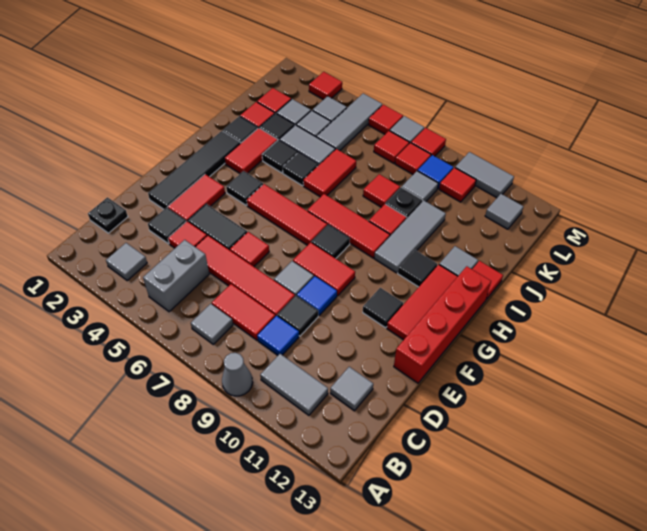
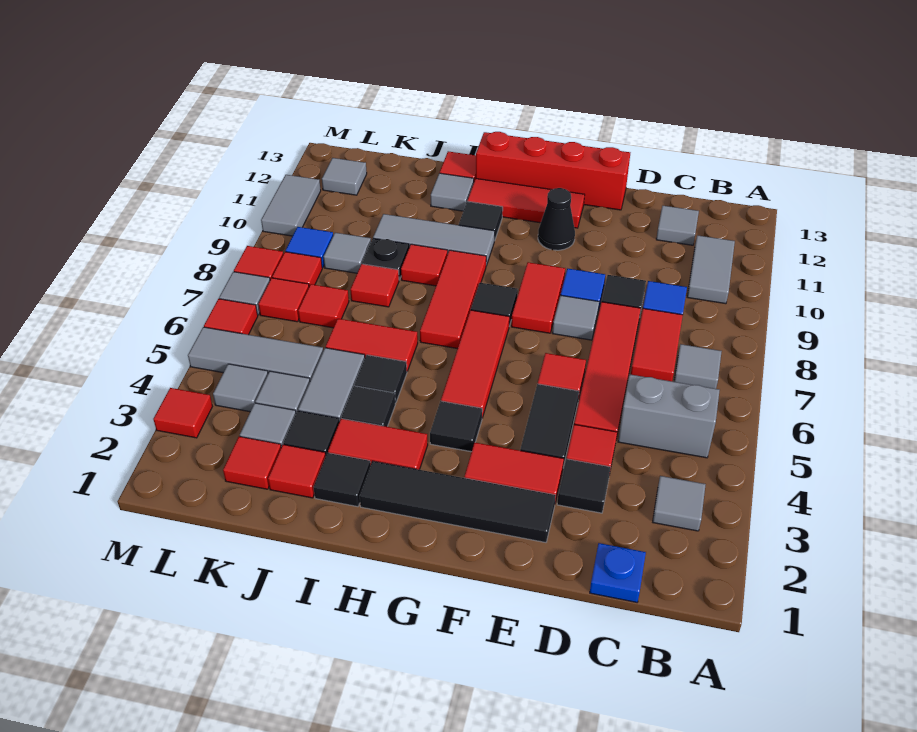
grey cone A9 level 1 -> none
black plate C1 level 1 -> blue plate C1 level 1
black tile F11 level 1 -> black cone F11 level 1
red tile L10 level 1 -> red tile K7 level 1

